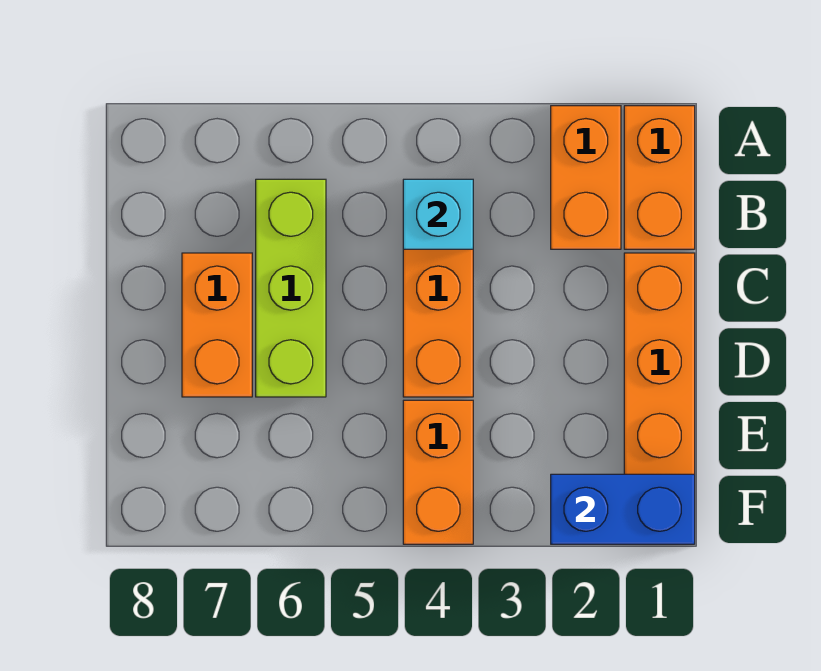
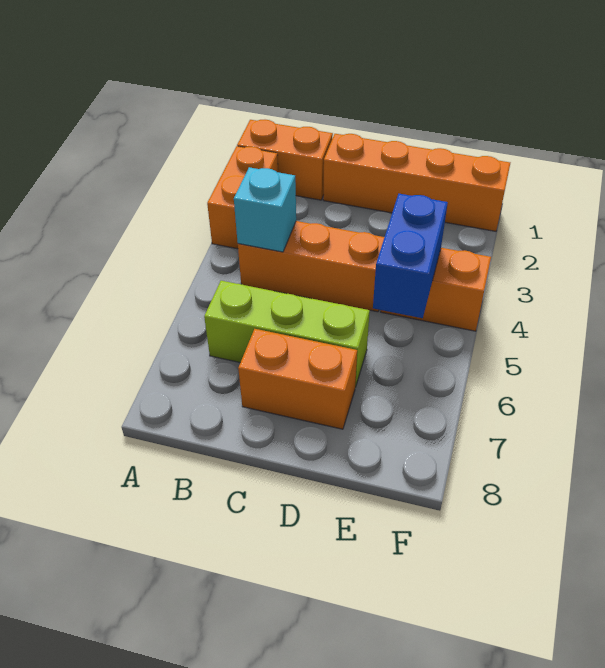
orange brick A2:B2 level 1 -> orange brick A2:A3 level 1
blue brick F1:F2 level 2 -> blue brick E4:E5 level 2

